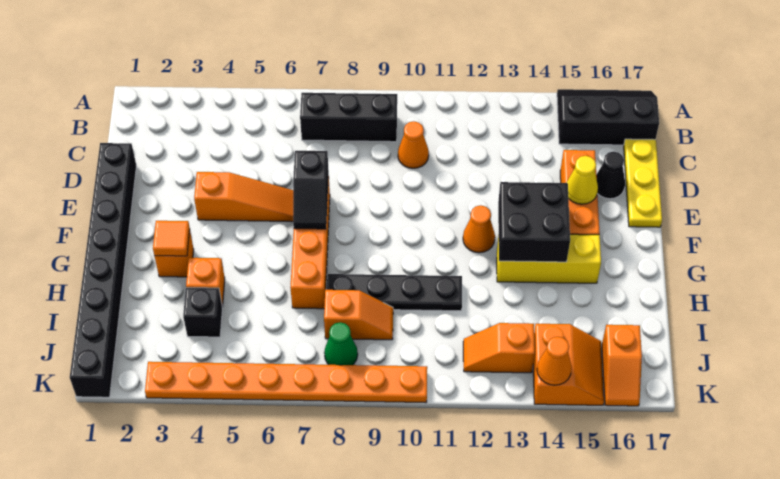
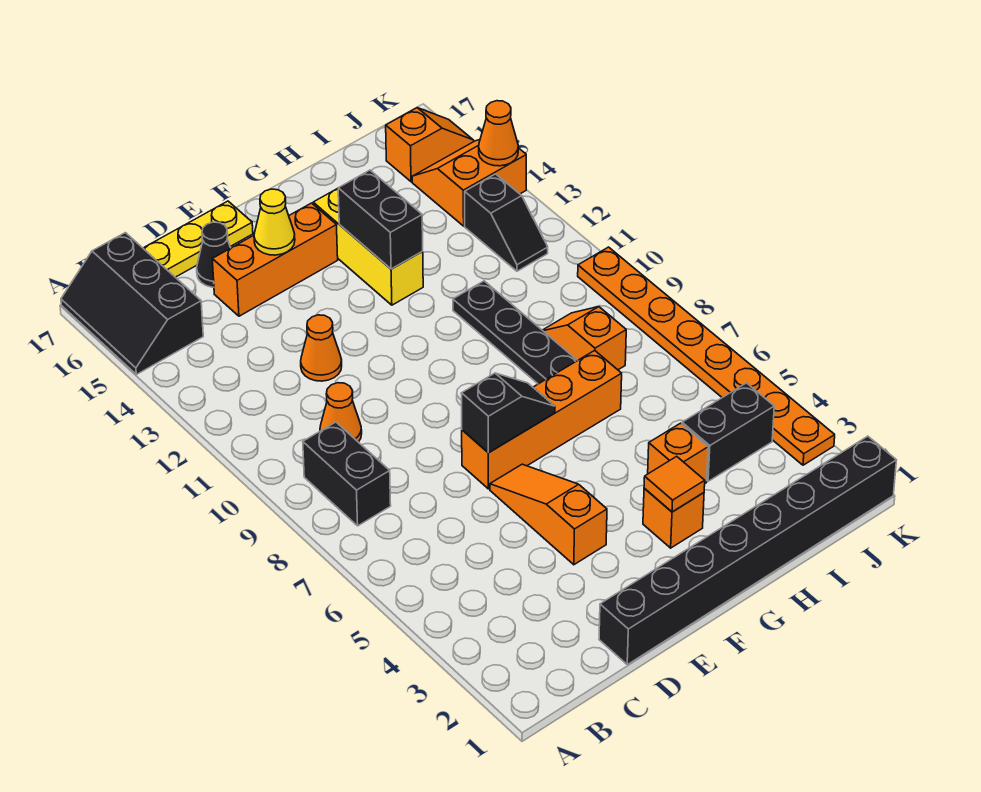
black brick B7:B9 level 1 -> black brick B8:B9 level 1
orange cone F12 level 1 -> orange cone D12 level 1
black brick F13:G14 level 2 -> black brick G13:G14 level 2
black brick I4 level 1 -> black brick I4:J4 level 1
green cone J8 level 1 -> none
orange slope J12:J13 level 1 top 13 -> black slope J12:J13 level 1 top 13

